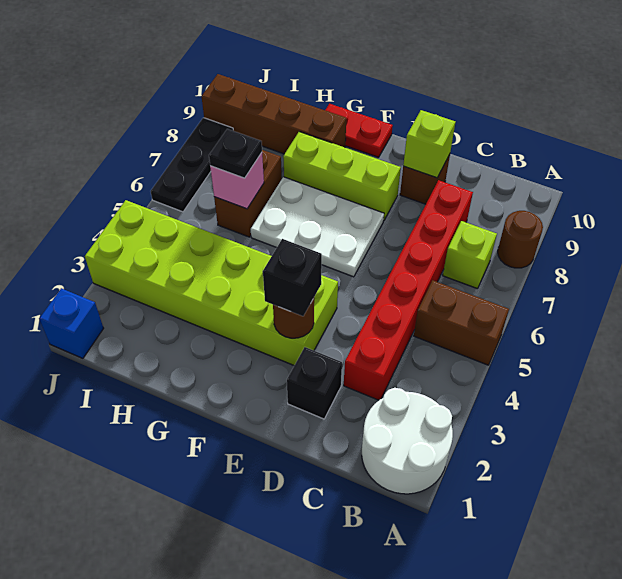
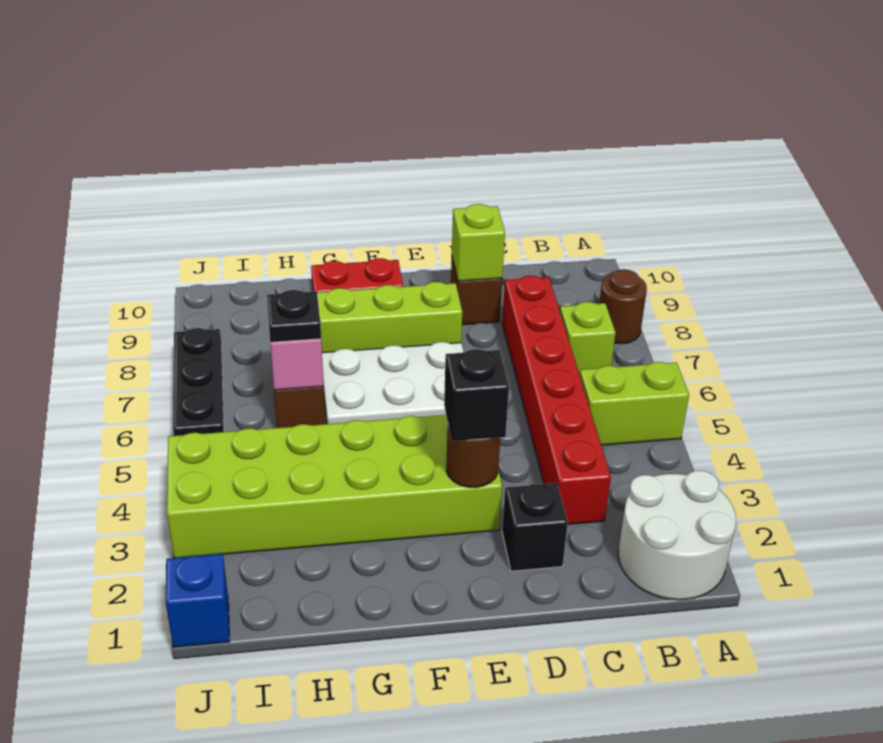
brown brick A5:B5 level 1 -> lime brick A5:B5 level 1
brown brick G9:J9 level 1 -> none

